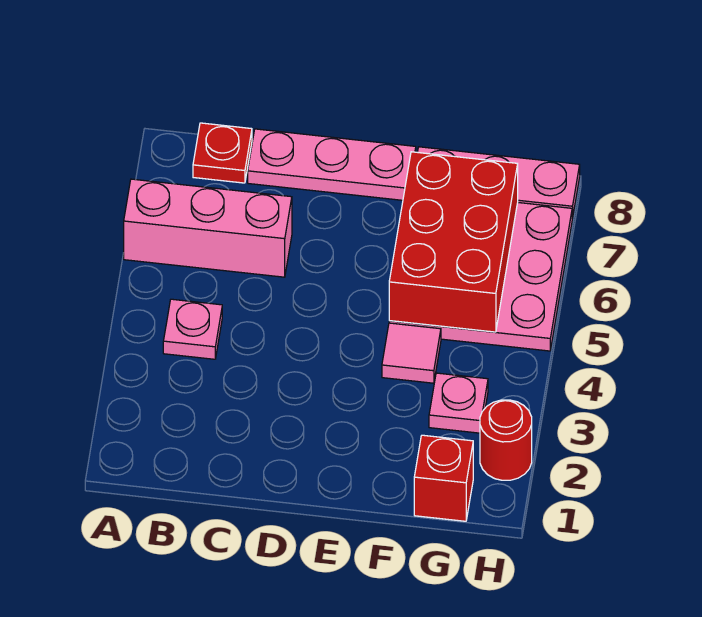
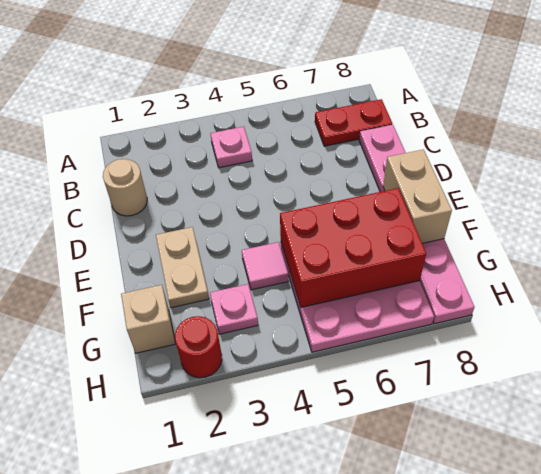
pink brick A6:C6 level 1 -> none
red plate B8 level 1 -> red plate B7:B8 level 1
none -> tan round brick C1 level 1
none -> tan plate E2:F2 level 1
none -> tan brick E8:F8 level 2
red brick G1 level 1 -> tan brick G1 level 1

